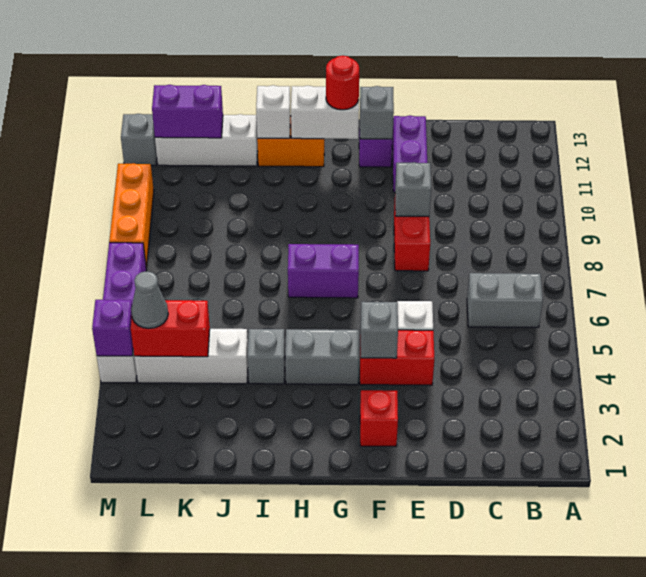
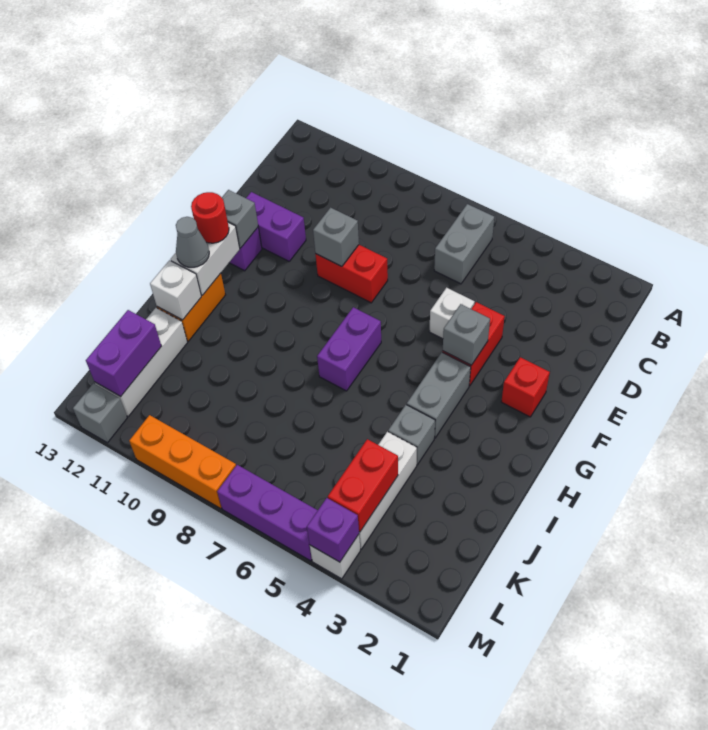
grey cone L4 level 3 -> grey cone H12 level 3

